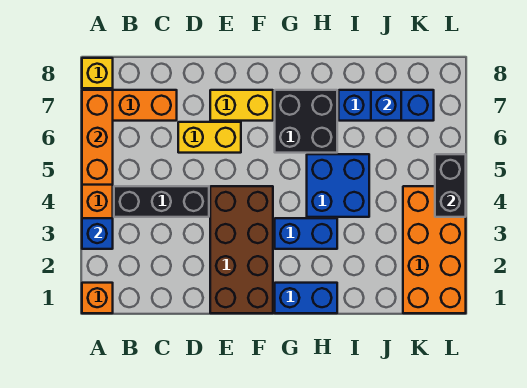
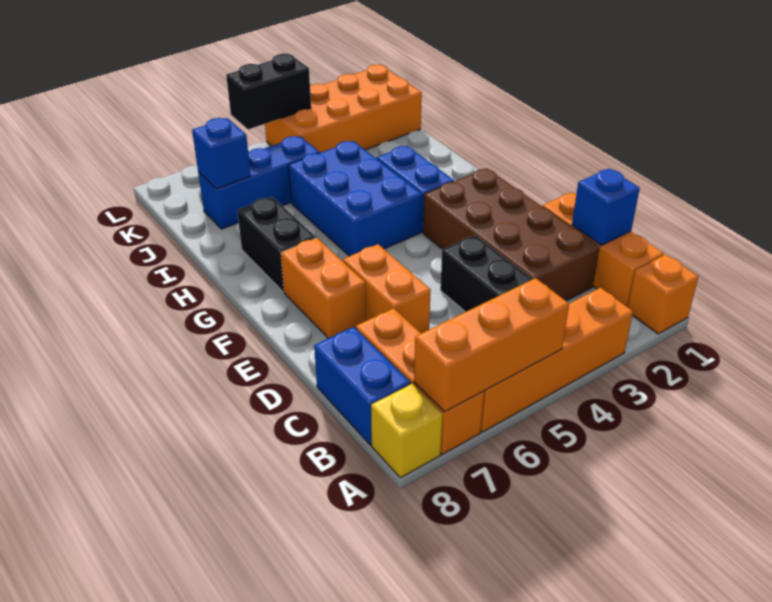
blue brick A3 level 2 -> blue brick C1 level 2
none -> orange brick B1:D1 level 1
yellow brick D6:E6 level 1 -> orange brick D6:E6 level 1
brown brick E1:F4 level 1 -> brown brick C2:F3 level 1
yellow brick E7:F7 level 1 -> orange brick E7:F7 level 1
blue brick G1:H1 level 1 -> blue brick B8:C8 level 1
black brick G6:H7 level 1 -> black brick G7:H7 level 1
blue brick H4:I5 level 1 -> blue brick G4:I5 level 1
blue brick I7:K7 level 1 -> blue brick J5:J7 level 1

